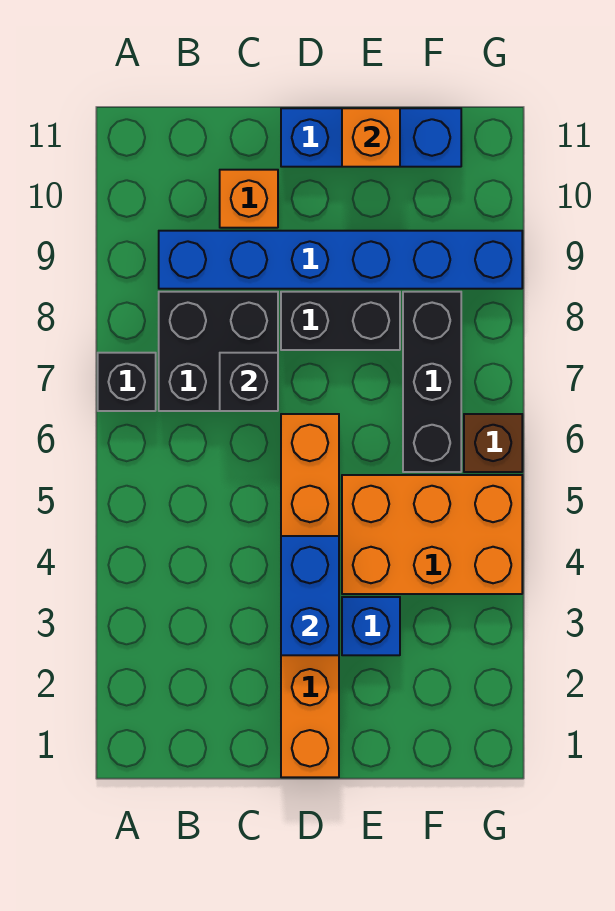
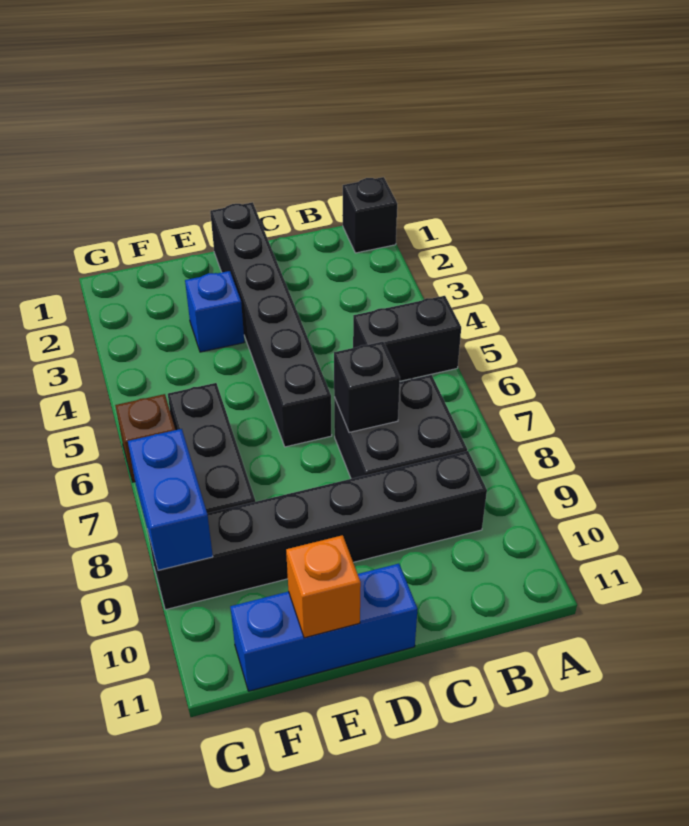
black brick A7 level 1 -> black brick A1 level 1
blue brick B9:G9 level 1 -> black brick B9:G9 level 1
orange brick C10 level 1 -> none
orange brick D1:D6 level 1 -> black brick D1:D6 level 1
blue brick D3:D4 level 2 -> blue brick G8:G9 level 2
black brick D8:E8 level 1 -> black brick A5:B5 level 1
orange brick E4:G5 level 1 -> none

